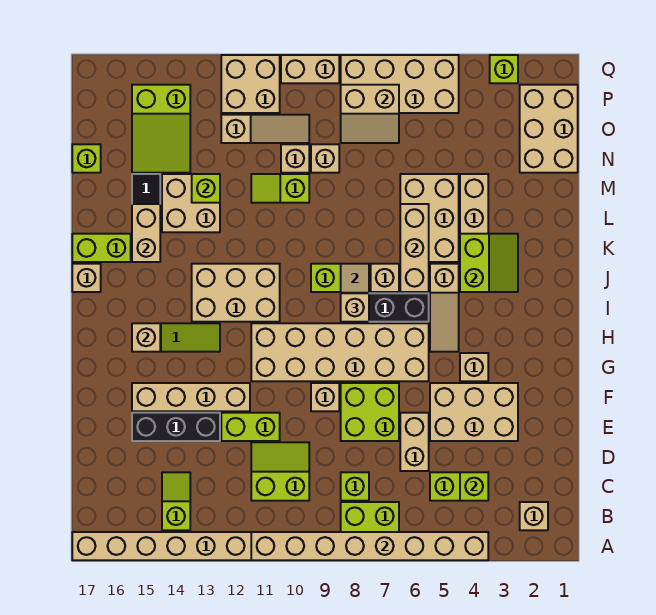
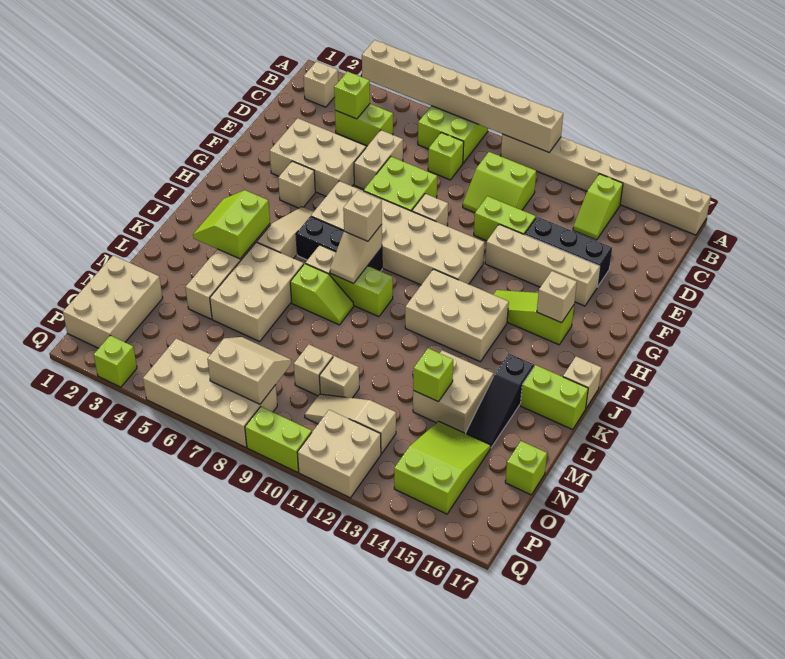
tan brick J6:L6 level 2 -> none
tan brick K15:L15 level 2 -> none
lime slope M10:M11 level 1 top 10 -> lime slope K7:K8 level 1 top 7
tan brick Q9:Q10 level 1 -> lime brick Q9:Q10 level 1

